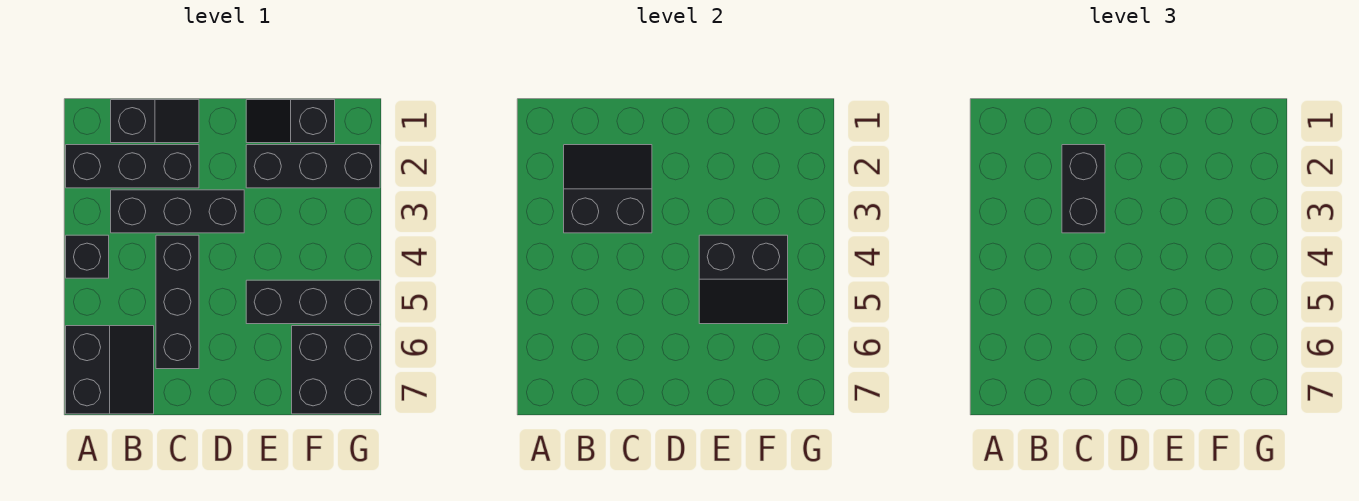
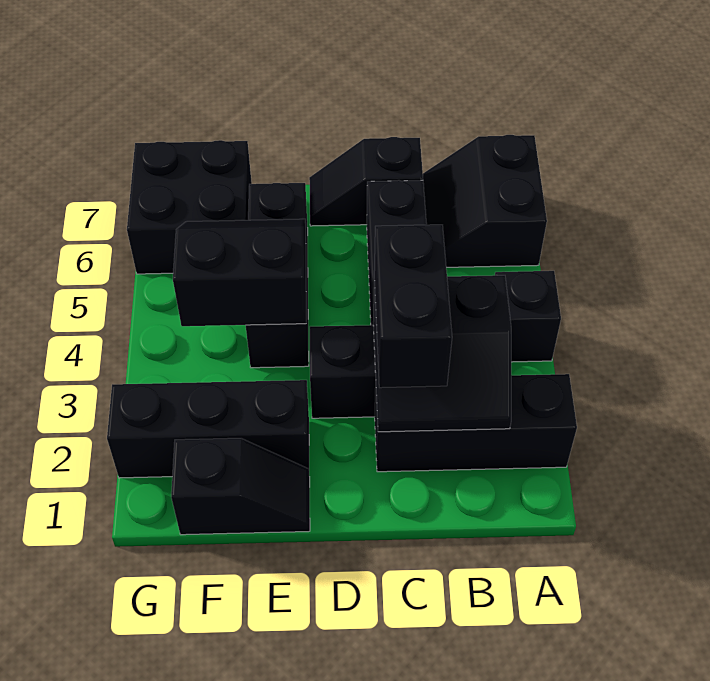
black slope B1:C1 level 1 top B -> black slope C7:D7 level 1 top C
black brick E5:G5 level 1 -> black brick E4:E6 level 1

